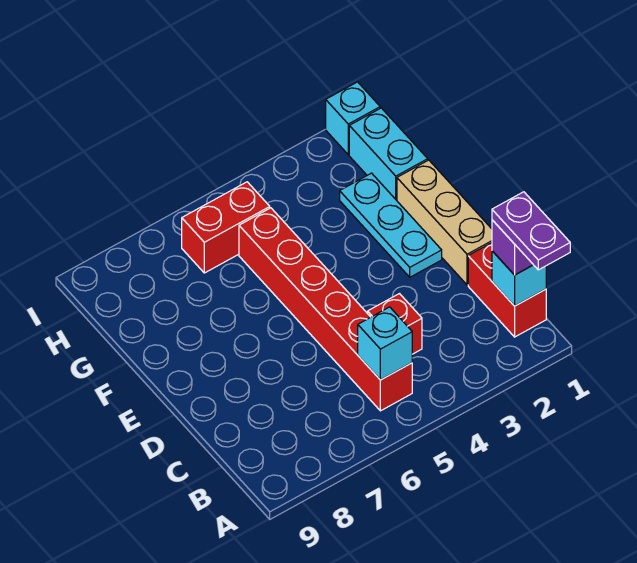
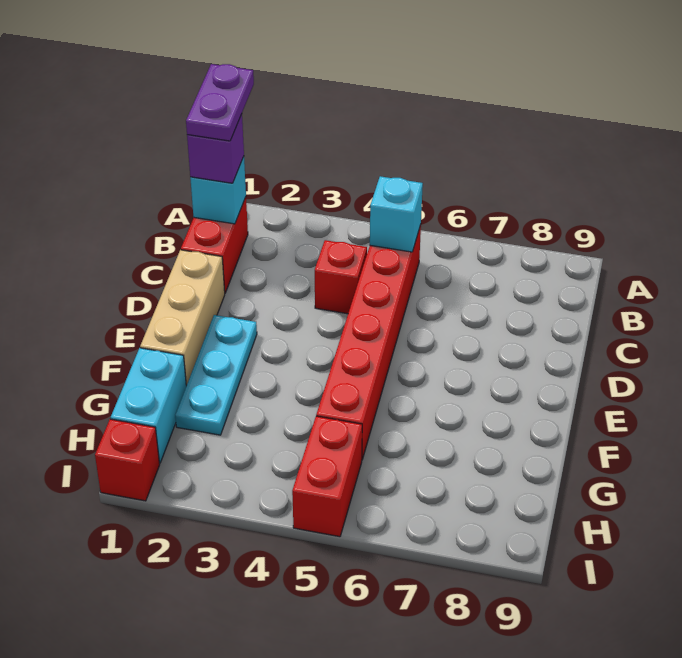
red brick H5:H6 level 1 -> red brick H5:I5 level 1
cyan brick I1 level 1 -> red brick I1 level 1

